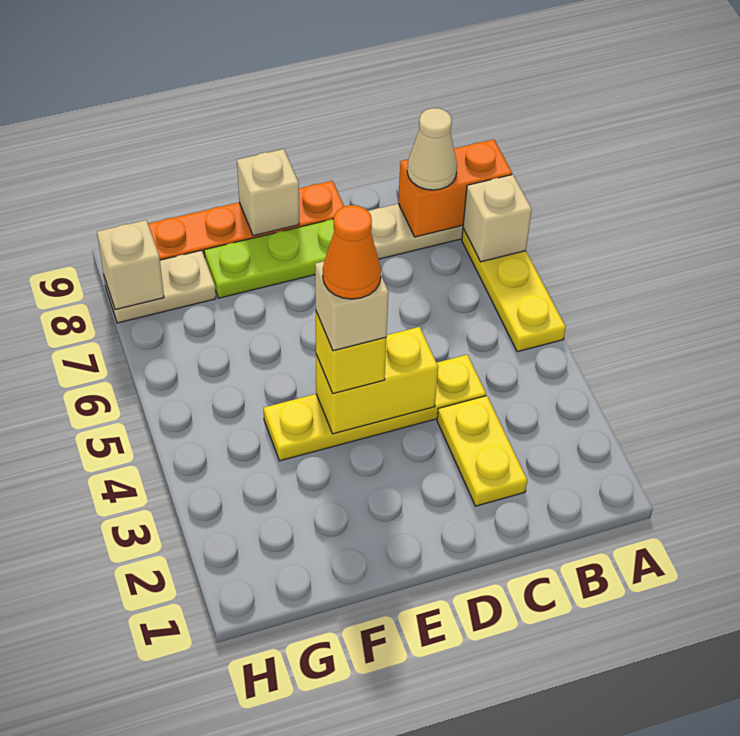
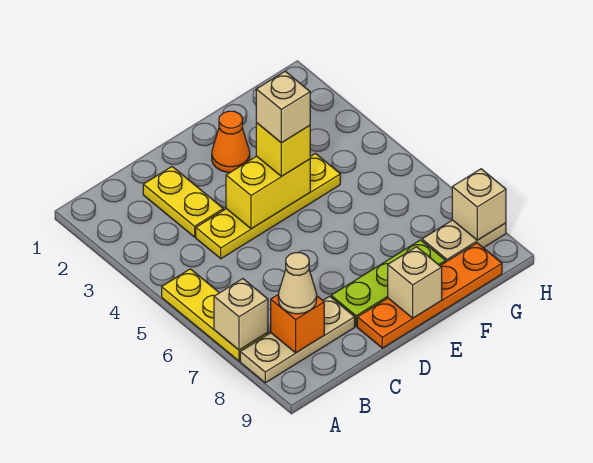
orange brick A8:B8 level 2 -> orange brick B8 level 2
orange cone E4 level 5 -> orange cone E2 level 1

